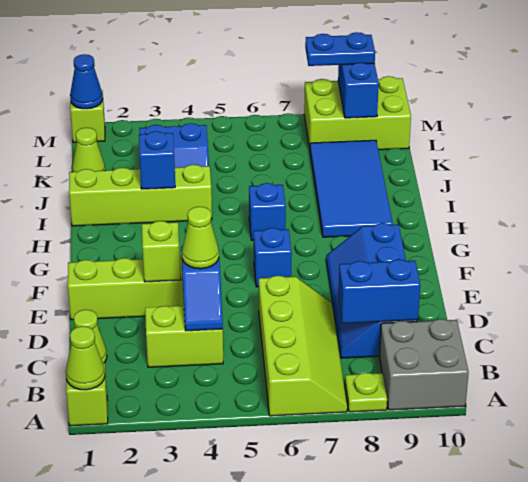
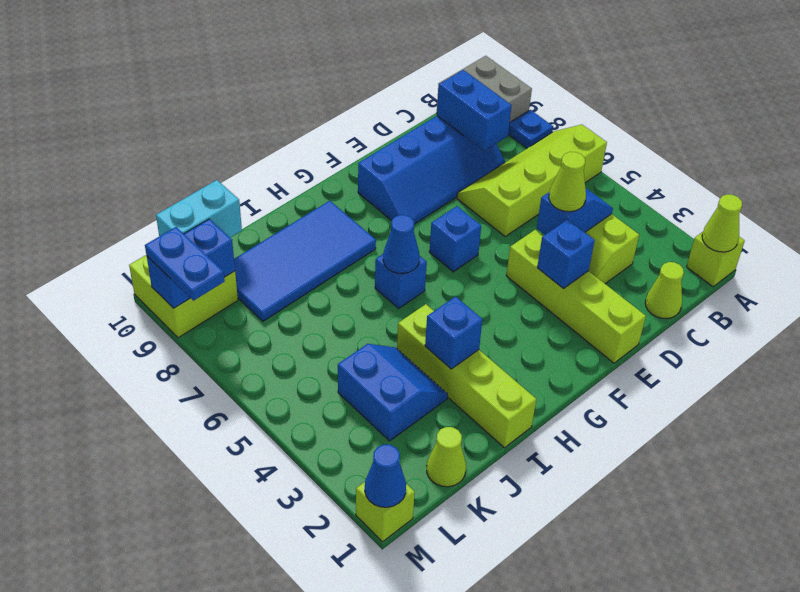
lime plate A8 level 1 -> blue plate A8 level 1
lime brick E3 level 2 -> blue brick E3 level 2
none -> blue cone H6 level 2
none -> cyan brick K10:L10 level 2
lime brick L8:M10 level 1 -> lime brick L9:M10 level 1

